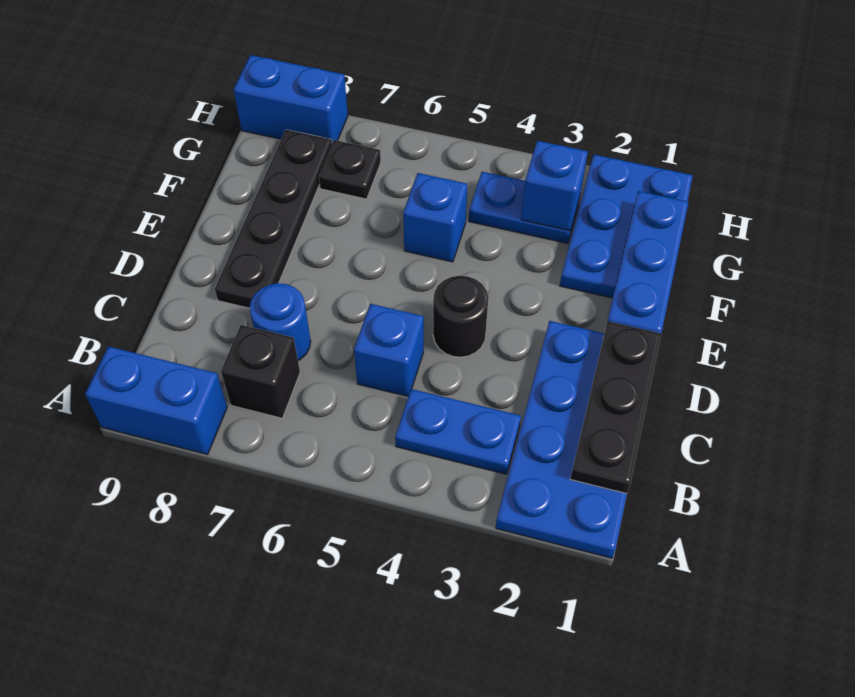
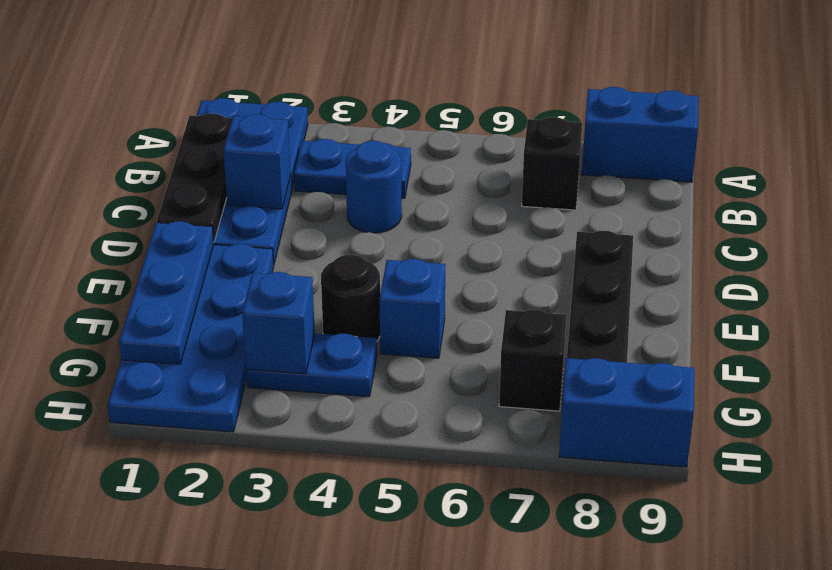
blue brick C5 level 1 -> blue brick C2 level 2
blue round brick C7 level 1 -> blue round brick C4 level 1
black round brick D4 level 1 -> black round brick F4 level 1
blue plate F1:H2 level 1 -> blue plate E1:H2 level 1
black plate G7 level 1 -> black brick G7 level 1

